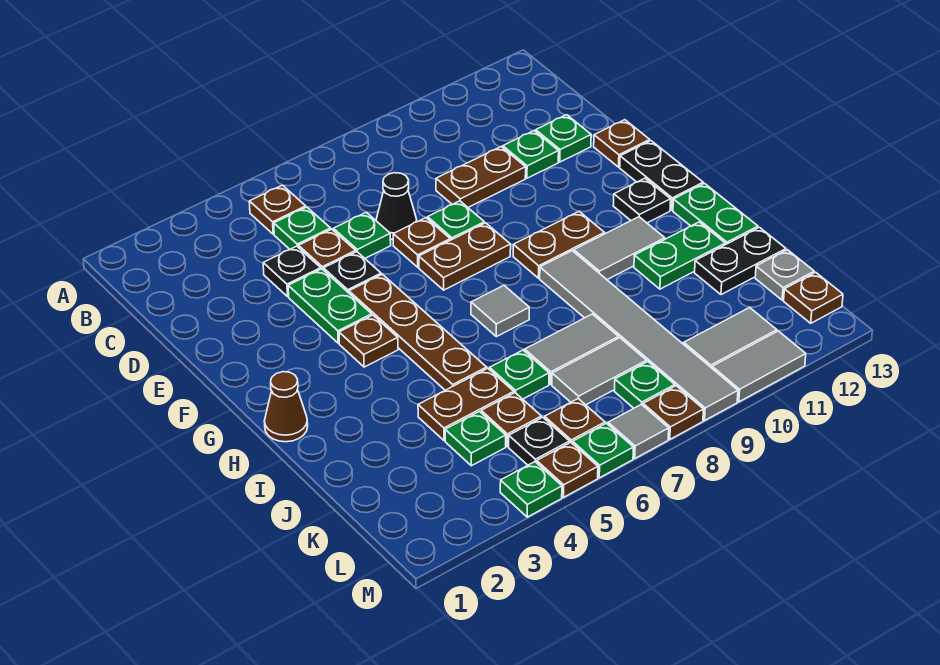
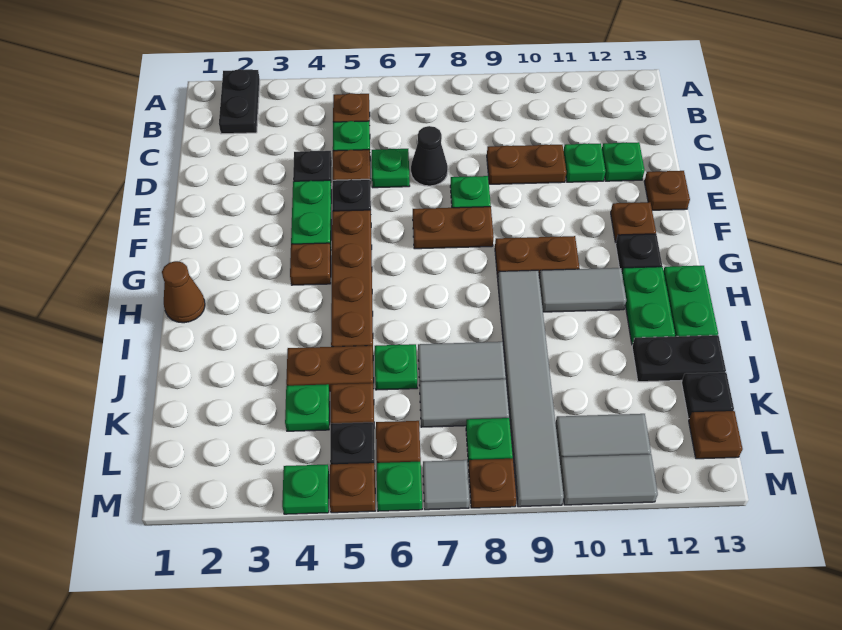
brown plate E7 level 1 -> brown plate F12 level 1
black plate F13:G13 level 1 -> black plate A2:B2 level 1
grey tile H7 level 1 -> none
green plate I11:I12 level 1 -> green plate H12:I12 level 1
grey plate K13 level 1 -> black plate K13 level 1

